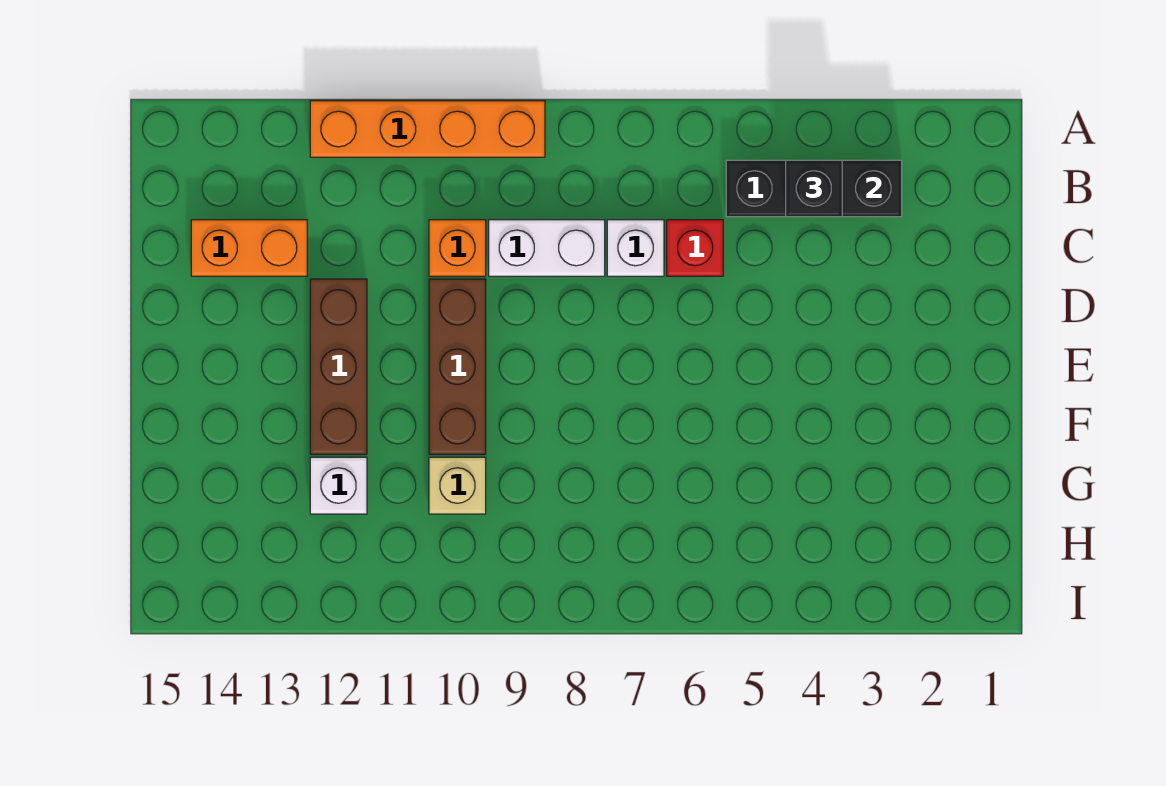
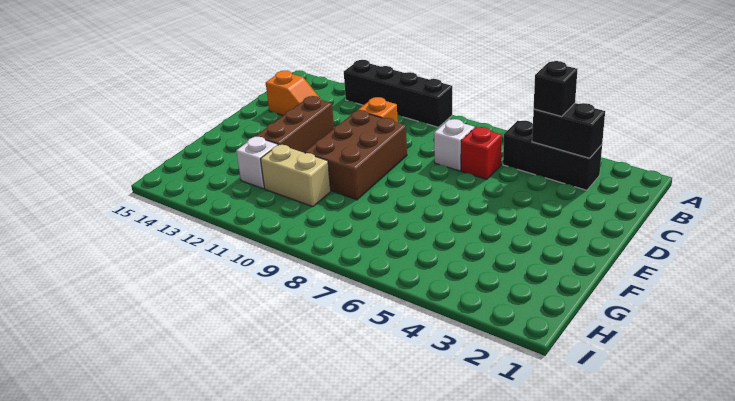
orange brick A9:A12 level 1 -> black brick A9:A12 level 1
white brick C8:C9 level 1 -> none
orange brick C13:C14 level 1 -> orange slope C13:C14 level 1 top 14
brown brick D10:F10 level 1 -> brown brick D9:F10 level 1
tan brick G10 level 1 -> tan brick G10:G11 level 1

